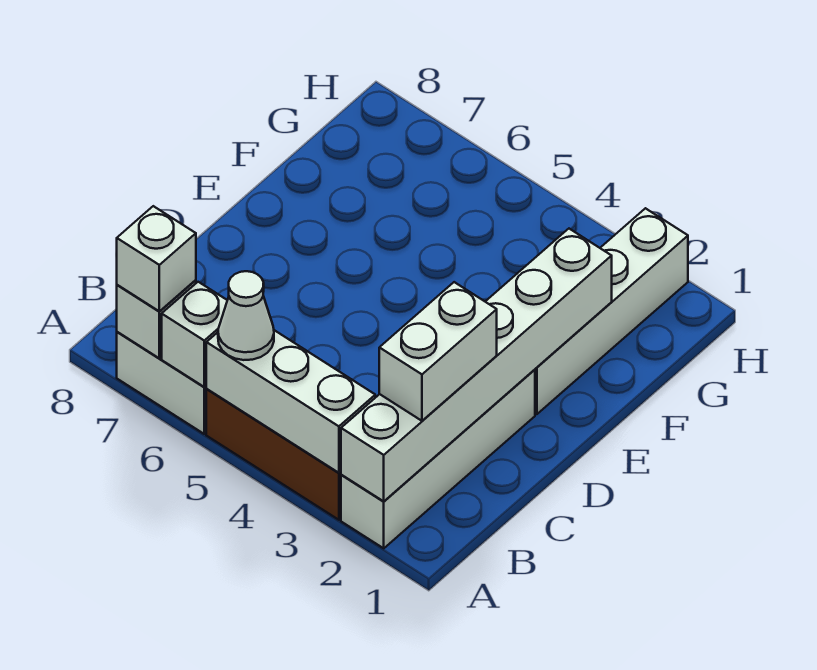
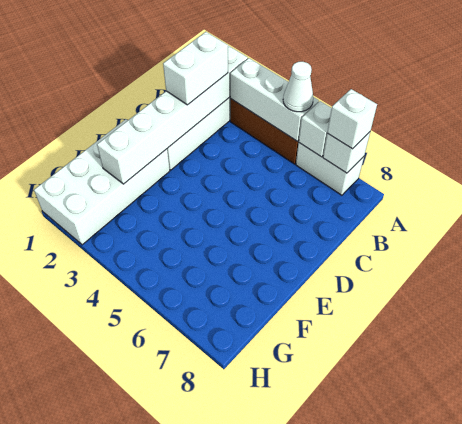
white brick E2:H2 level 1 -> white brick E1:H2 level 1

